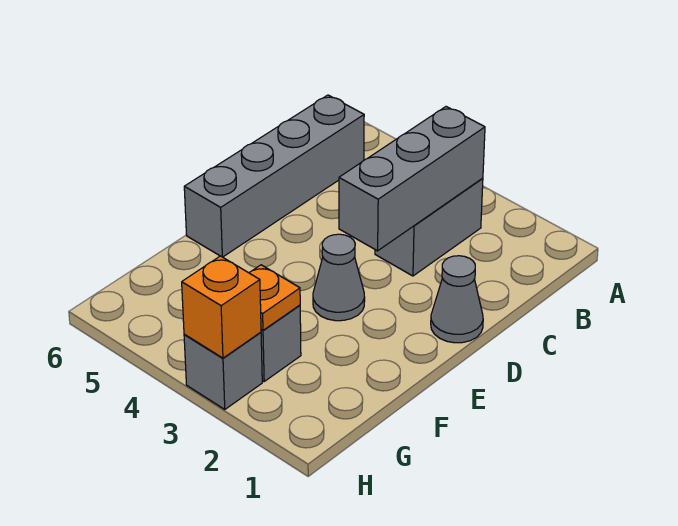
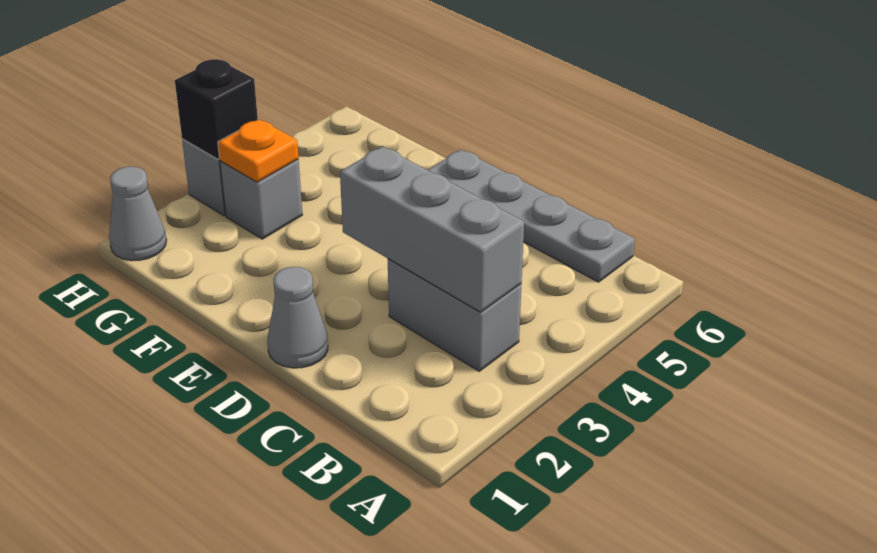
grey brick B6:E6 level 1 -> grey plate B6:E6 level 1
grey cone E3 level 1 -> grey cone H1 level 1
orange brick H3 level 2 -> black brick H3 level 2

